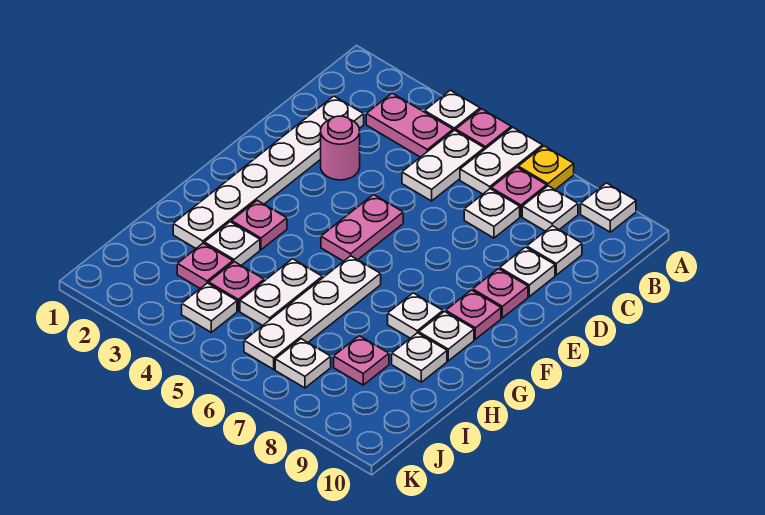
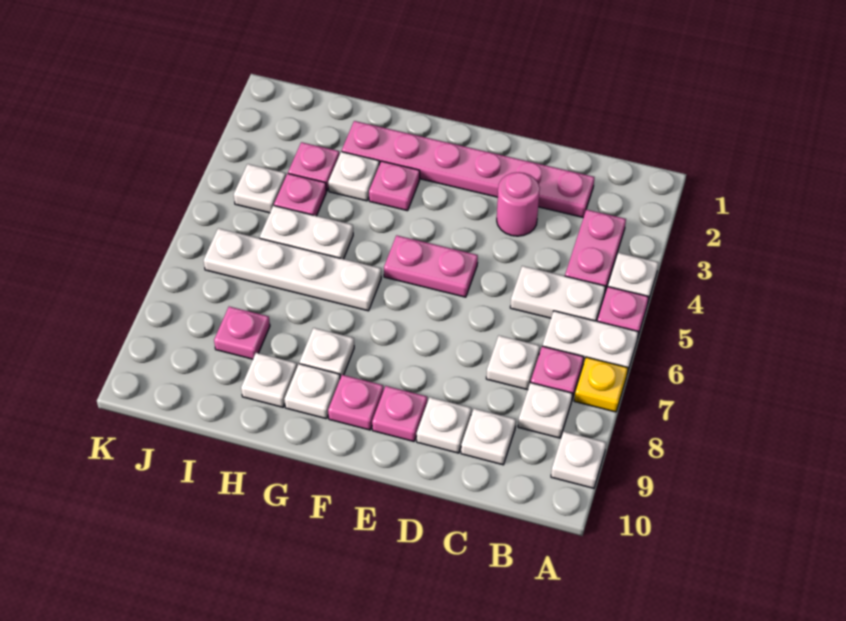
white plate C2:H2 level 1 -> pink plate C2:H2 level 1
white plate J7 level 1 -> none

